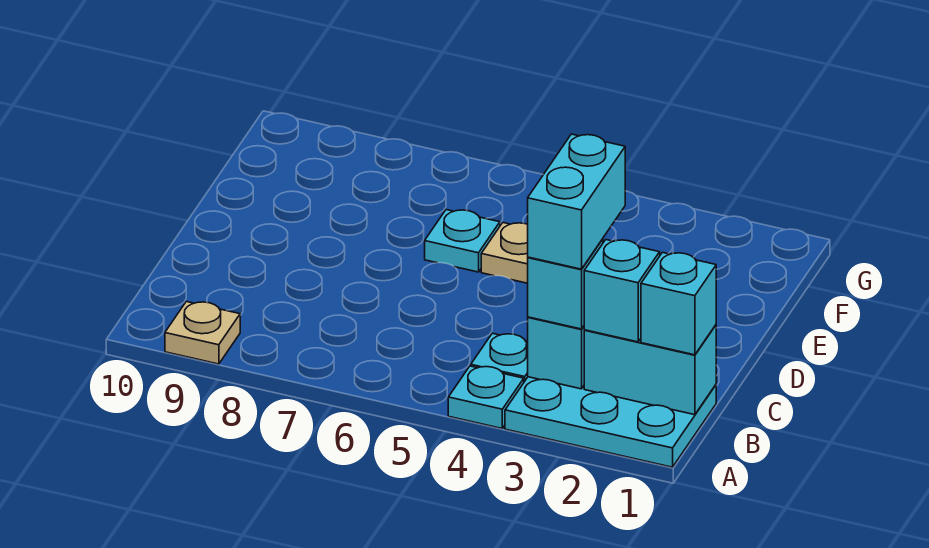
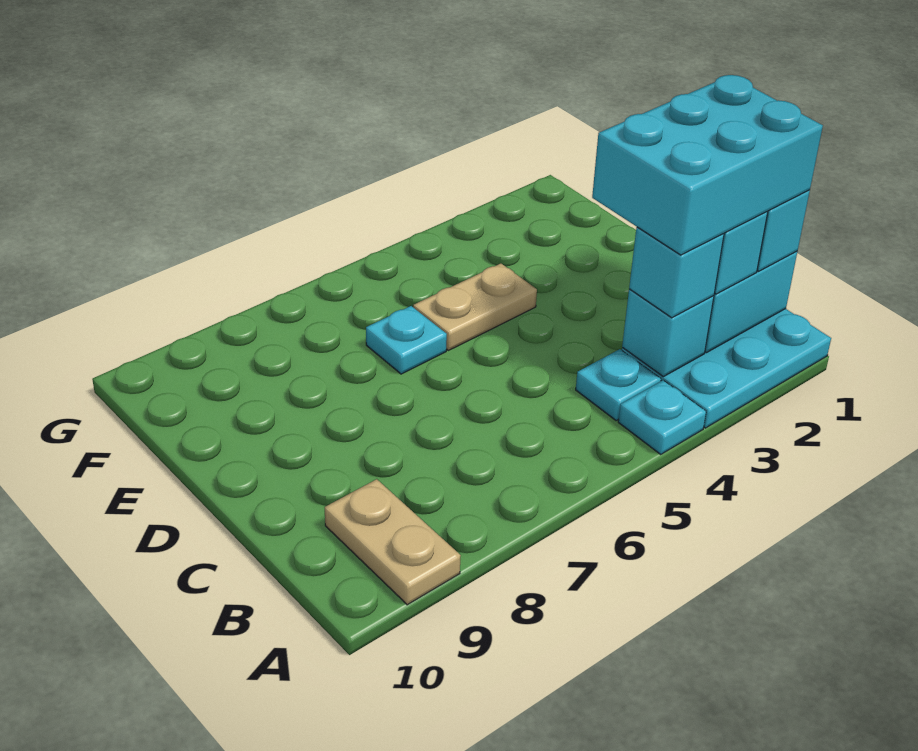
tan plate A9 level 1 -> tan plate A9:B9 level 1
cyan brick B3:C3 level 4 -> cyan brick B1:C3 level 4

